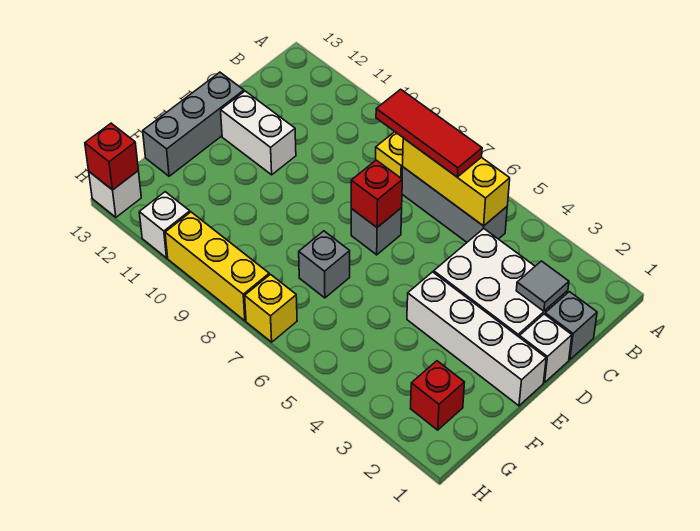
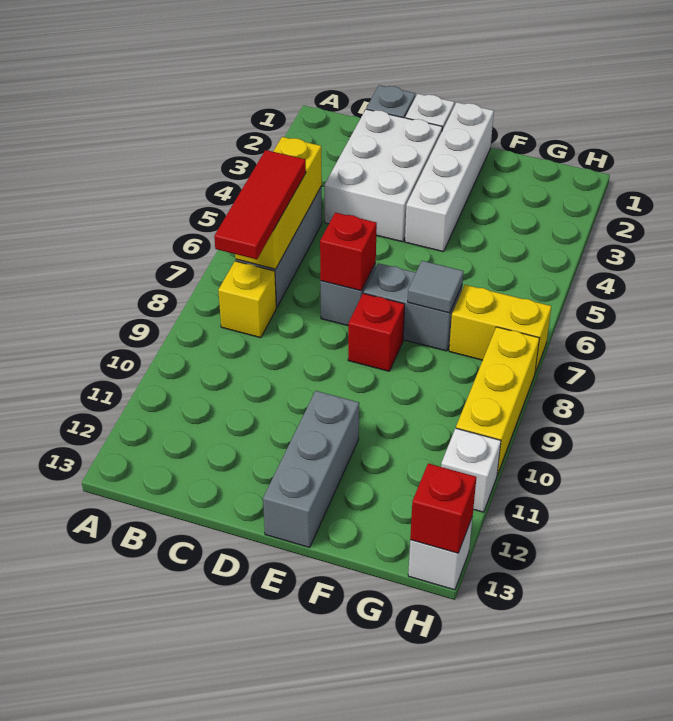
grey tile C2 level 2 -> grey tile F7 level 2
white brick D11:D12 level 1 -> none
grey brick D13:F13 level 1 -> grey brick E11:E13 level 1
grey brick F7 level 1 -> grey brick E7:F7 level 1
red brick G2 level 1 -> red brick E8 level 1
yellow brick H7 level 1 -> yellow brick G7:H7 level 1

